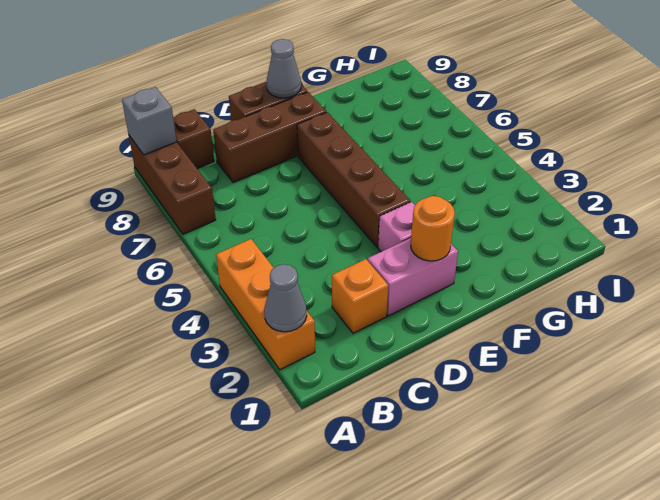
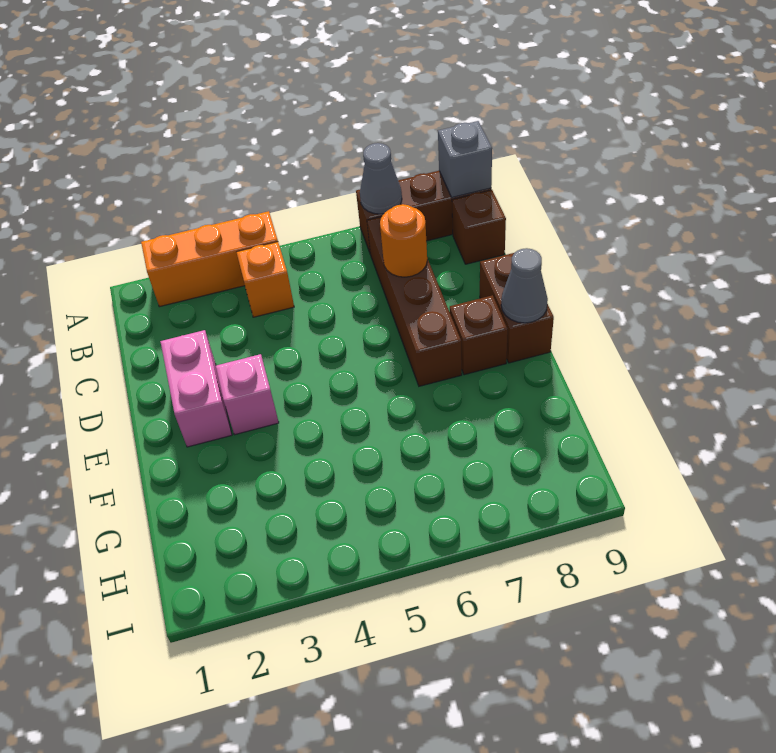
grey cone A2 level 2 -> grey cone A7 level 2
orange brick C2 level 1 -> orange brick B4 level 1
brown brick C8:E8 level 1 -> brown brick E8 level 1
orange round brick E2 level 2 -> orange round brick C7 level 2
brown brick E4:E7 level 1 -> brown brick B7:E7 level 1

